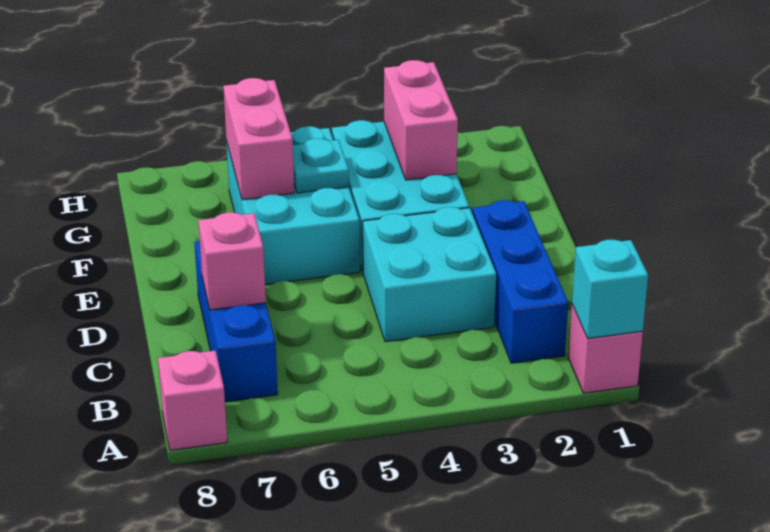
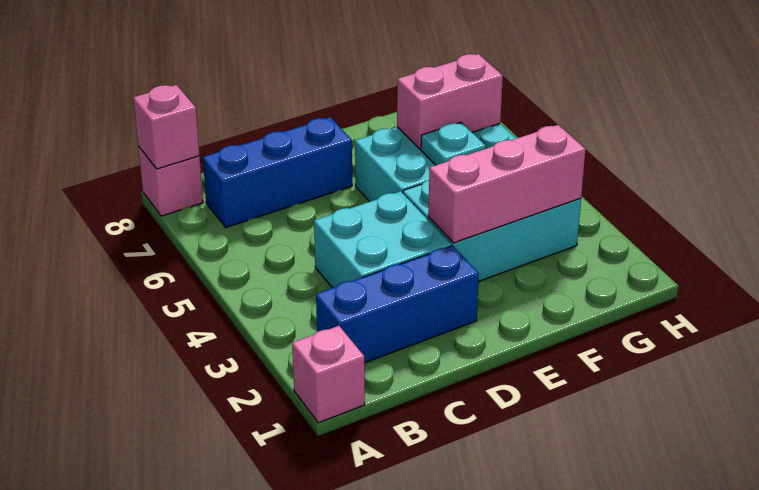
cyan brick A1 level 2 -> none
pink brick C7 level 2 -> pink brick A8 level 2
pink brick F3:G3 level 2 -> pink brick E3:G3 level 2

